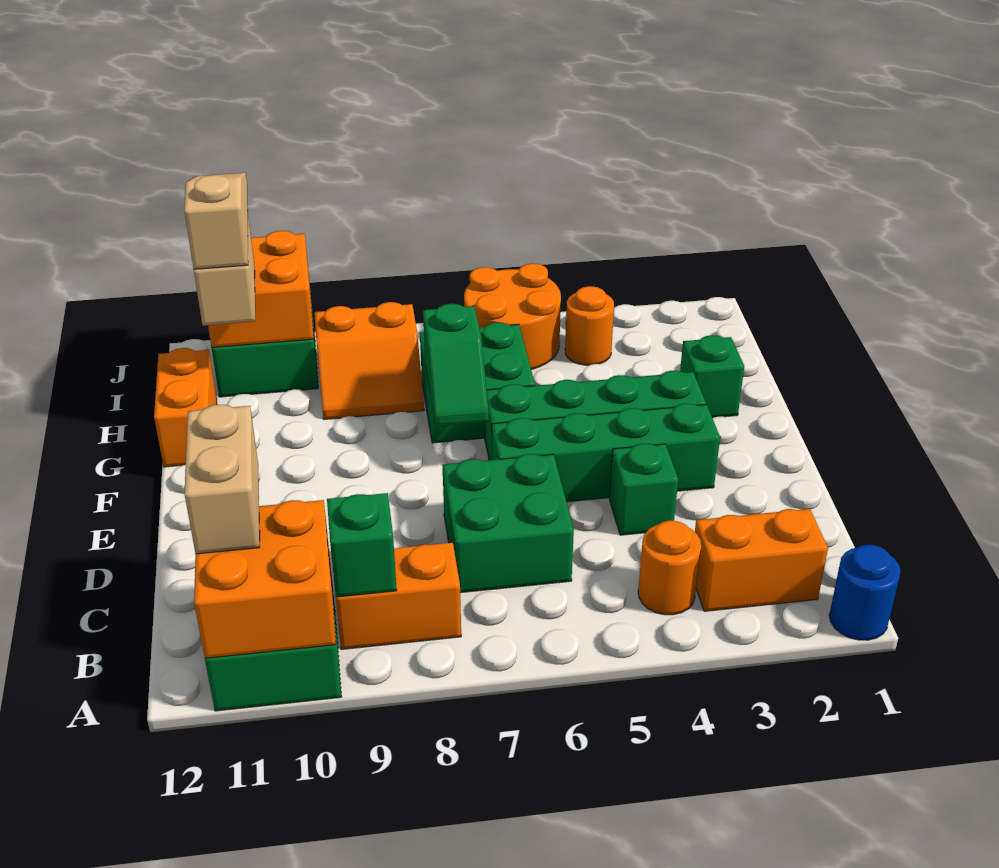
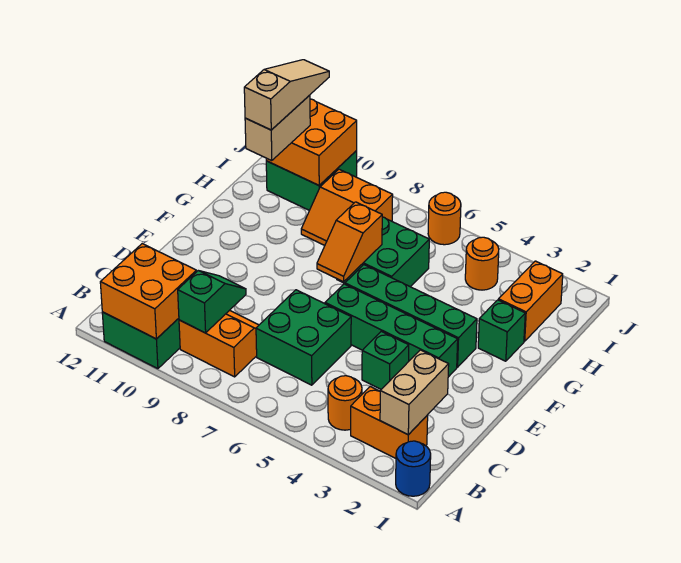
tan brick B11:C11 level 3 -> tan brick B2:C2 level 2
green slope F7:G7 level 2 top G -> orange slope F7:G7 level 2 top G
orange brick G12:H12 level 1 -> orange brick H2:I2 level 1
orange round brick I5:J6 level 1 -> orange round brick J6 level 1

